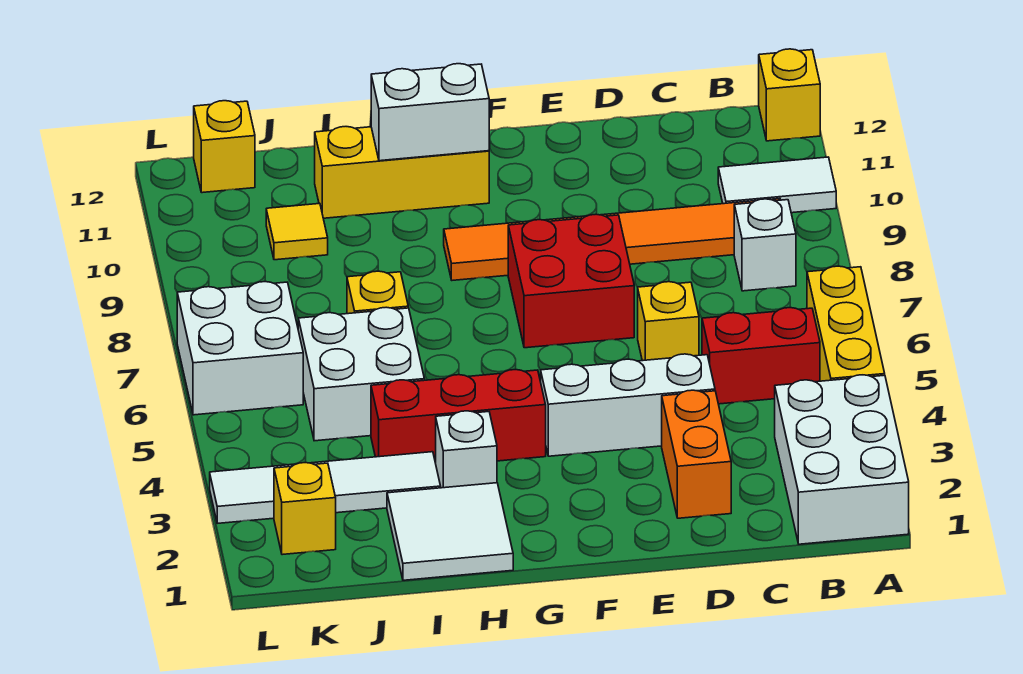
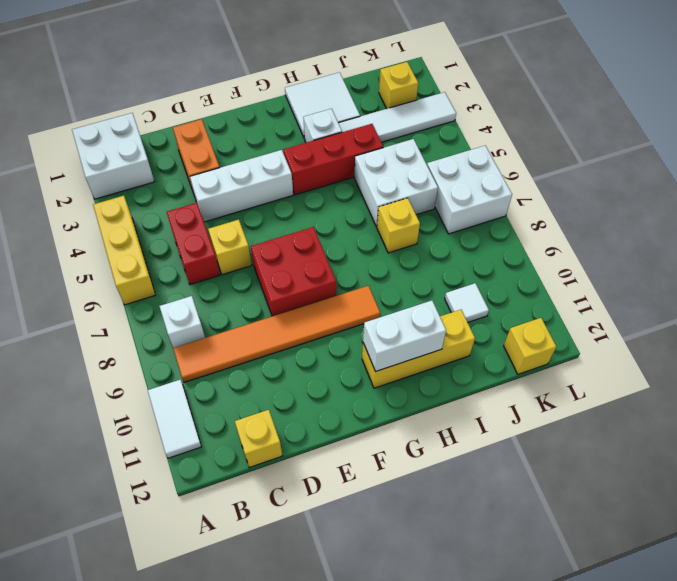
white brick A1:B3 level 1 -> white brick A1:B2 level 1
white tile A10:B10 level 1 -> white tile A10:A11 level 1
yellow brick A12 level 1 -> yellow brick C12 level 1
red brick B5:C5 level 1 -> red brick C5:C6 level 1
yellow tile J10 level 1 -> white tile J10 level 1

